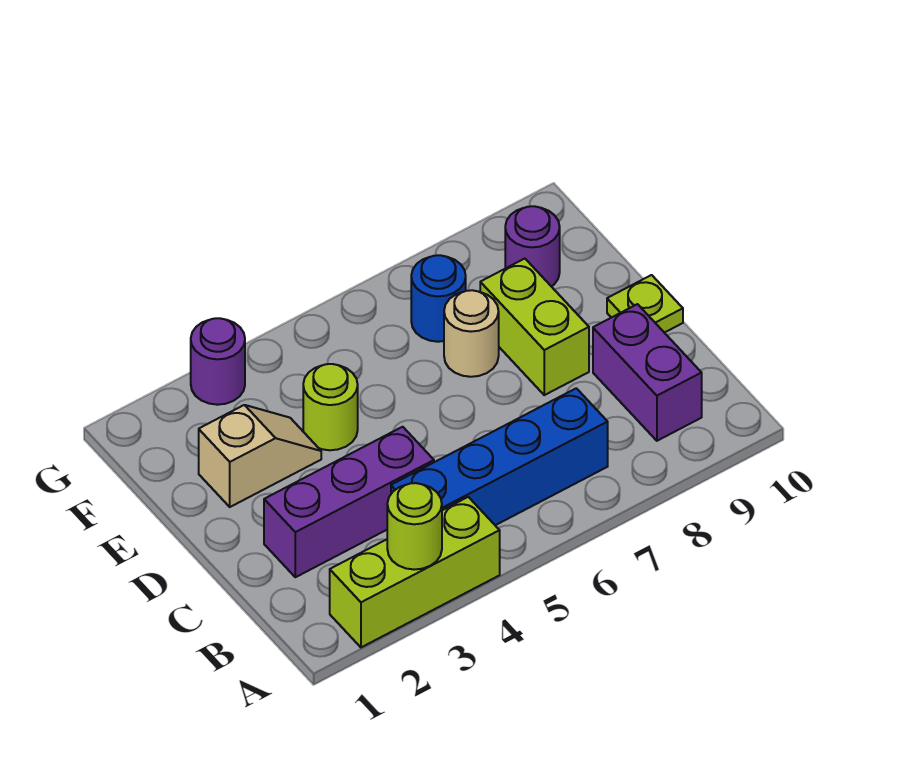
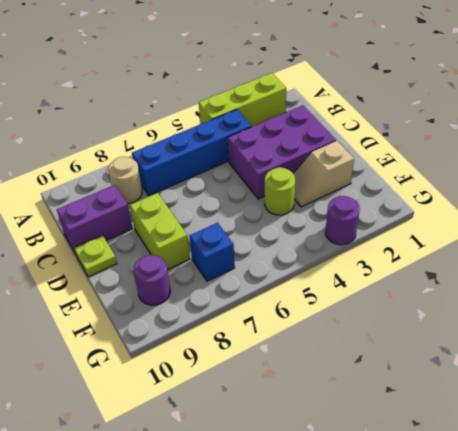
lime round brick A3 level 2 -> none
purple brick B9:C9 level 1 -> purple brick C9:C10 level 1
purple brick C2:C4 level 1 -> purple brick C2:D4 level 1
tan round brick E7 level 1 -> tan round brick B8 level 1
blue round brick F7 level 1 -> blue brick F7 level 1

